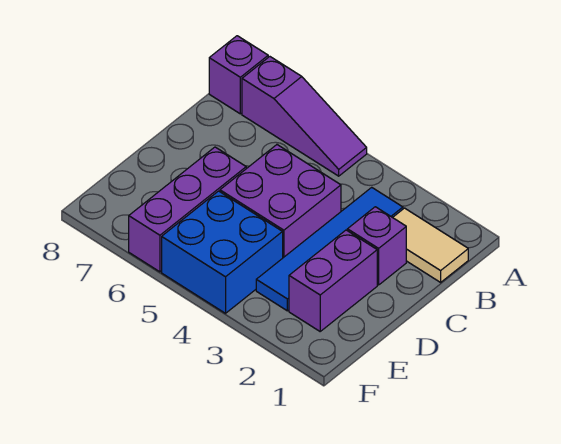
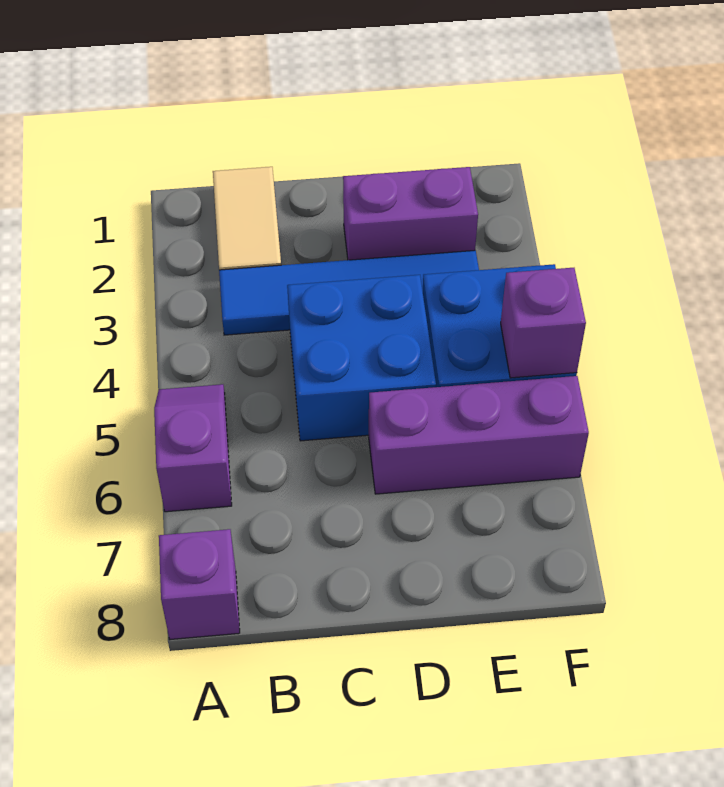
purple slope A5:A7 level 1 top 7 -> purple slope A5:A6 level 1 top 6
purple brick C2 level 1 -> purple brick F5 level 2
purple brick C4:D5 level 1 -> blue brick C4:D5 level 1

